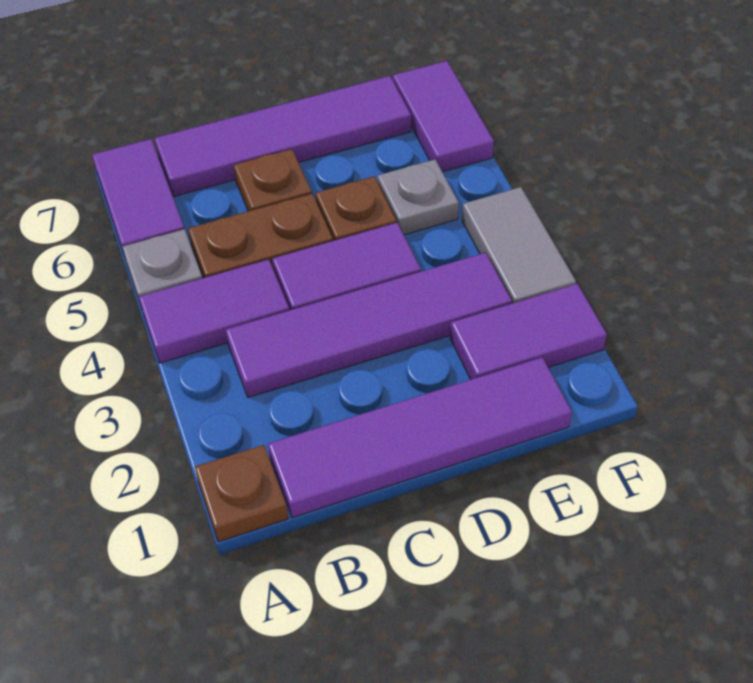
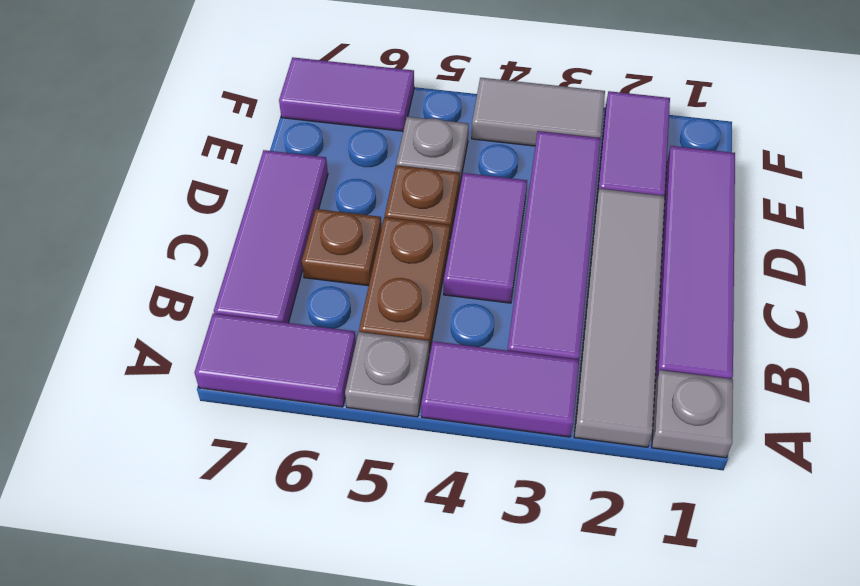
brown plate A1 level 1 -> grey plate A1 level 1
none -> grey tile A2:D2 level 1
purple tile A4:B4 level 1 -> purple tile A3:A4 level 1
purple tile B7:E7 level 1 -> purple tile B7:D7 level 1

